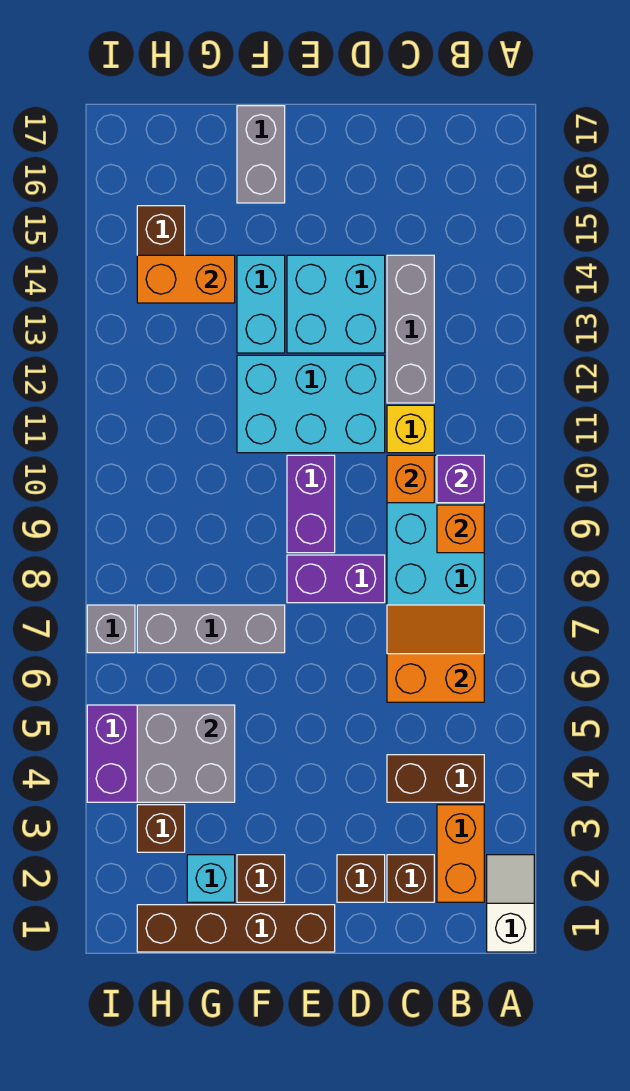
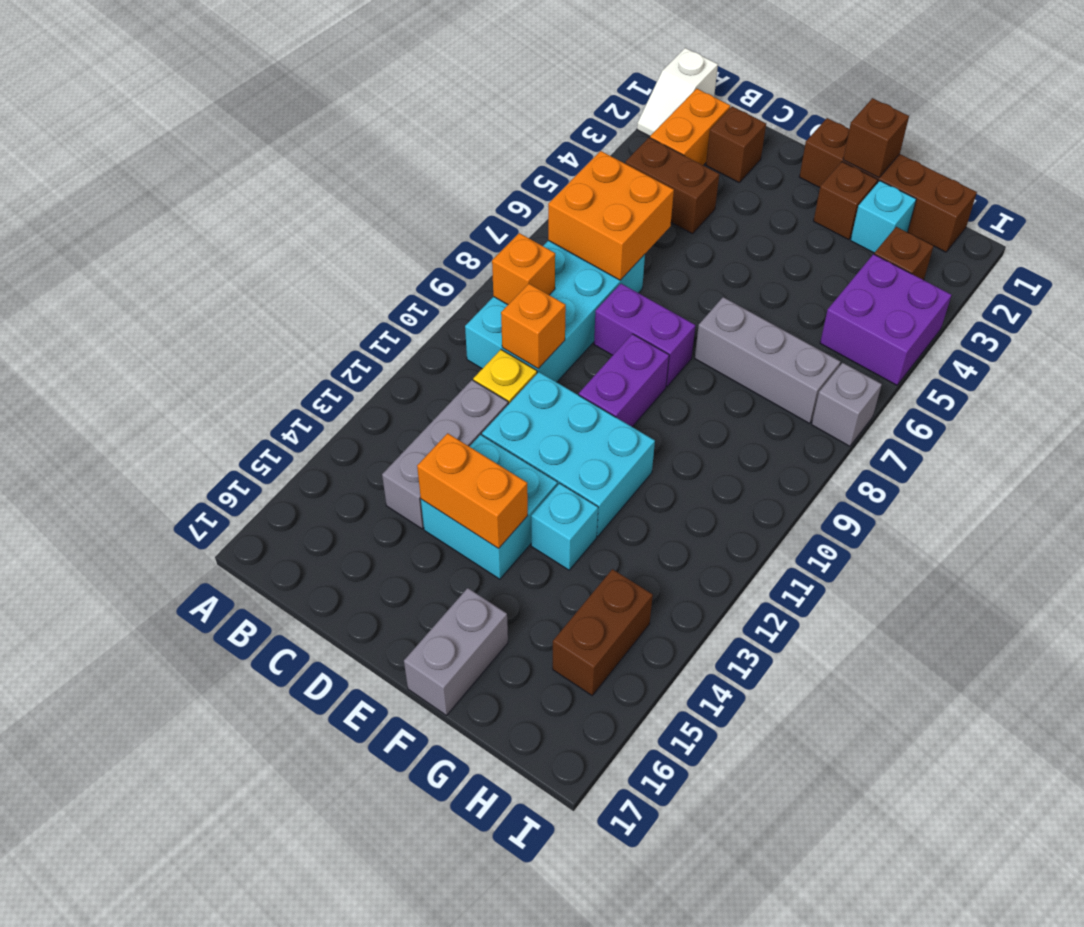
orange slope B6:C7 level 2 top 6 -> orange brick B6:C7 level 2
purple brick B10 level 2 -> none
brown brick D2 level 1 -> brown brick F1 level 2
cyan brick F13:F14 level 1 -> cyan brick F13 level 1
grey brick G4:H5 level 2 -> none
orange brick G14:H14 level 2 -> orange brick D14:E14 level 2

